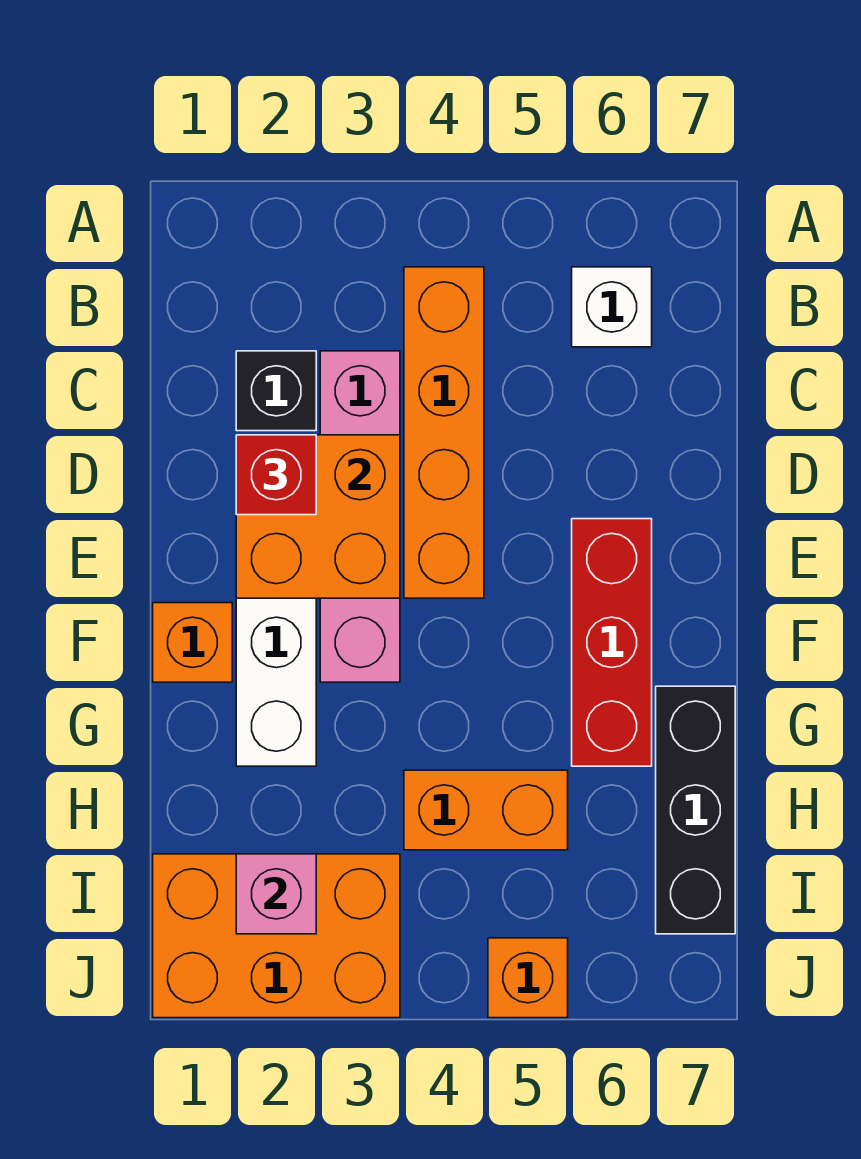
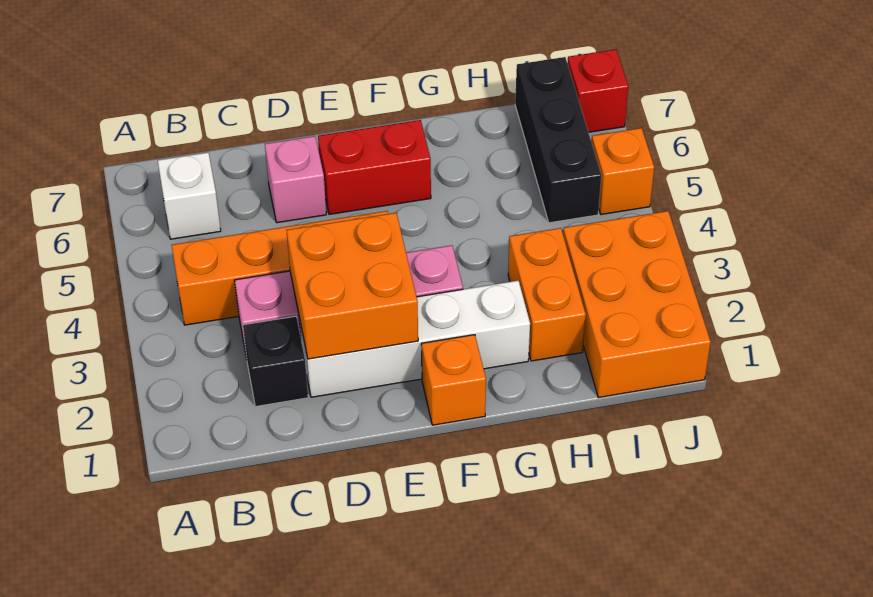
red brick D2 level 3 -> red brick J7 level 1
red brick E6:G6 level 1 -> red brick E6:F6 level 1
black brick G7:I7 level 1 -> black brick I5:I7 level 1
orange brick H4:H5 level 1 -> orange brick H2:H3 level 1
pink brick I2 level 2 -> pink brick D6 level 1

